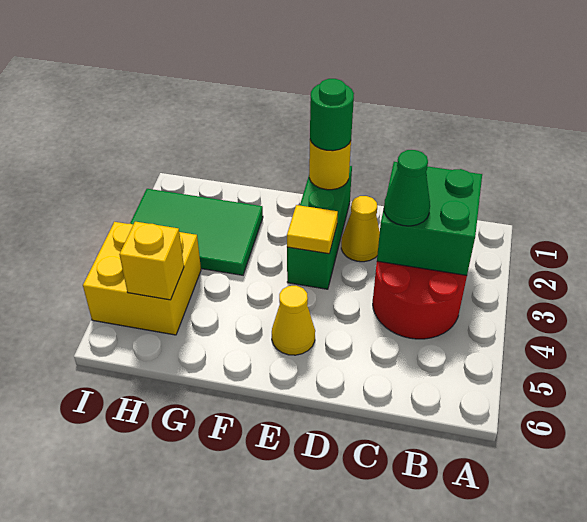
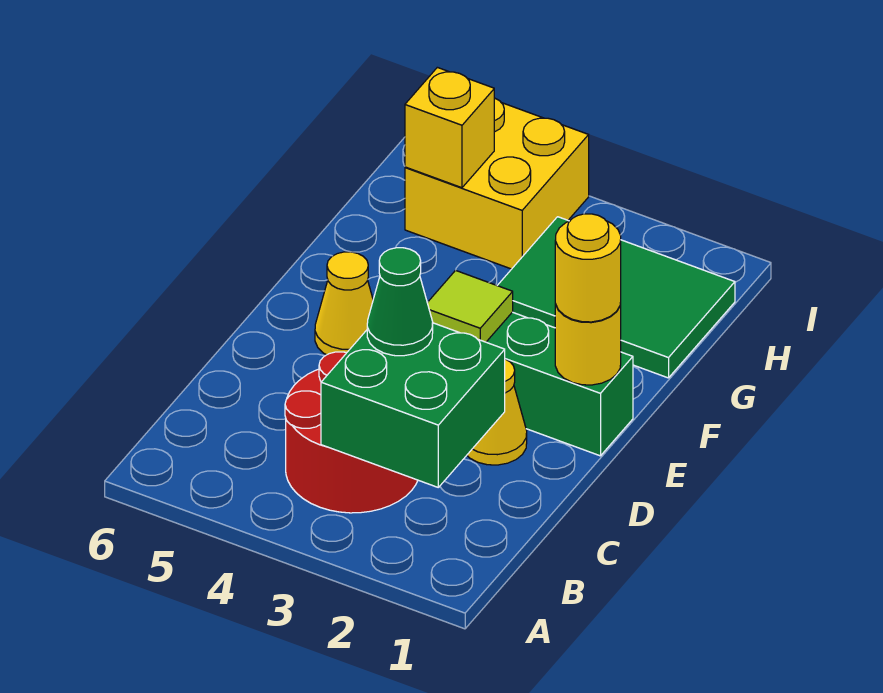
green round brick E1 level 3 -> yellow round brick E1 level 3
yellow tile E3 level 2 -> lime tile E3 level 2
green tile G2:I3 level 1 -> green tile G1:H3 level 1

